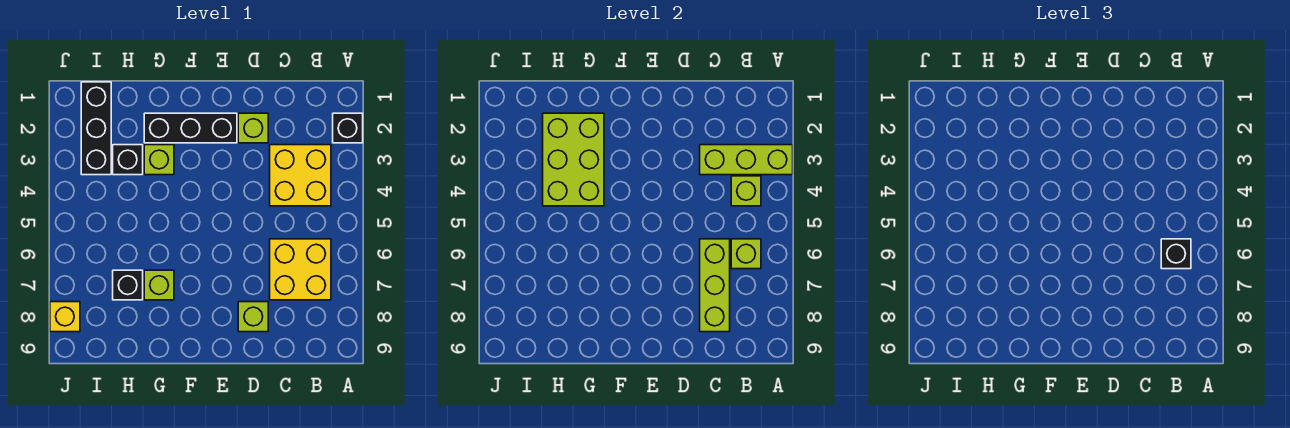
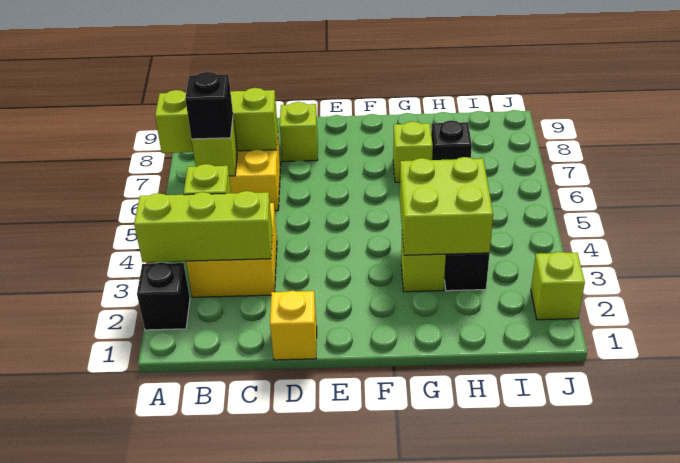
lime brick C6:C8 level 2 -> lime brick A7:C7 level 2
lime brick D2 level 1 -> lime brick J2 level 1
black brick E2:G2 level 1 -> none
lime brick G2:H4 level 2 -> lime brick G3:H4 level 2
black brick I1:I3 level 1 -> none
yellow brick J8 level 1 -> yellow brick D1 level 1

